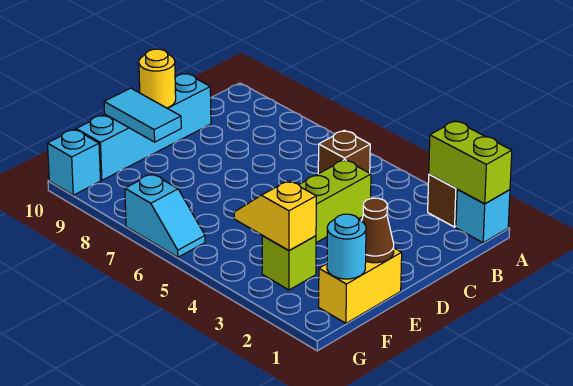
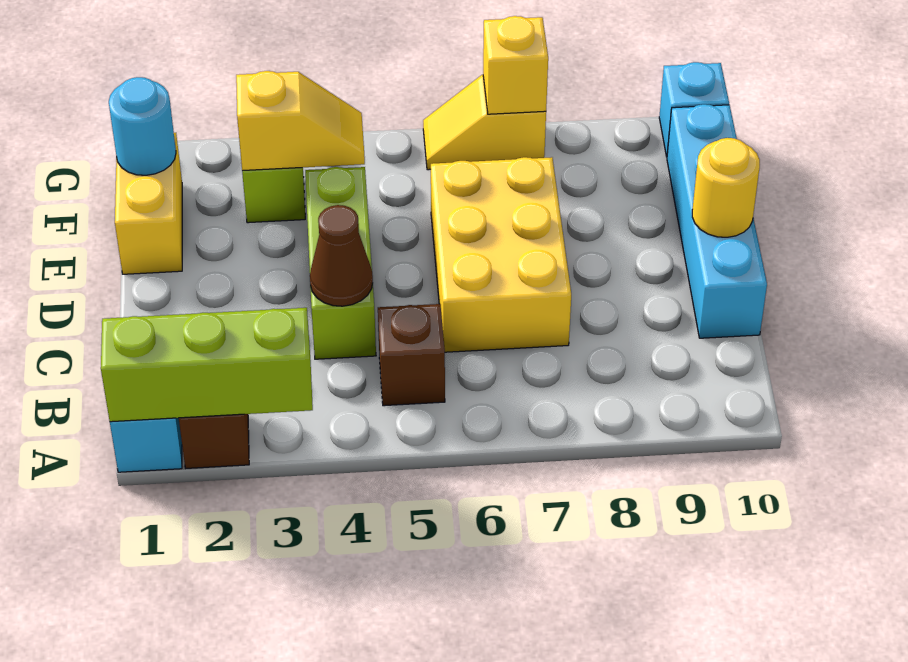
lime brick A1:A2 level 2 -> lime brick A1:A3 level 2
none -> yellow brick C6:E7 level 1
brown cone E1 level 2 -> brown cone C4 level 2
cyan tile E9:E10 level 2 -> none
cyan slope G6:G7 level 1 top 7 -> yellow slope G6:G7 level 1 top 7
none -> yellow brick G7 level 2

